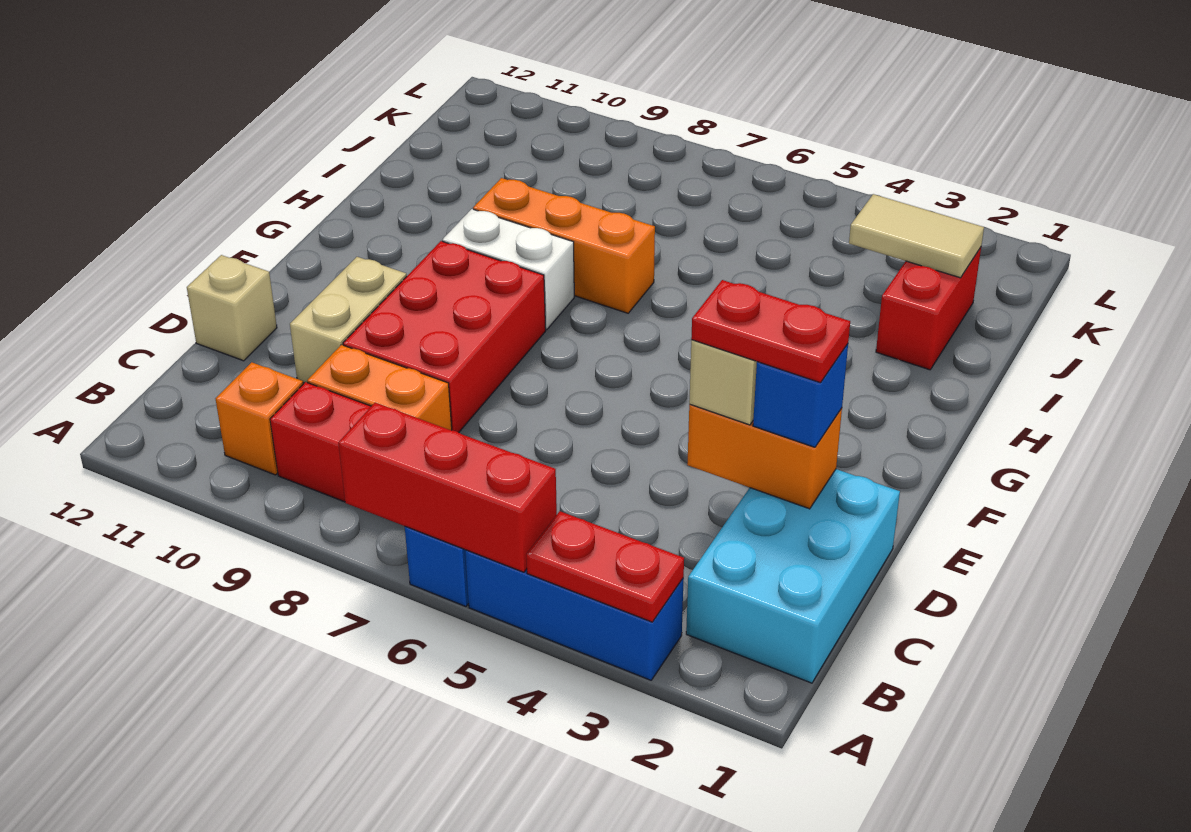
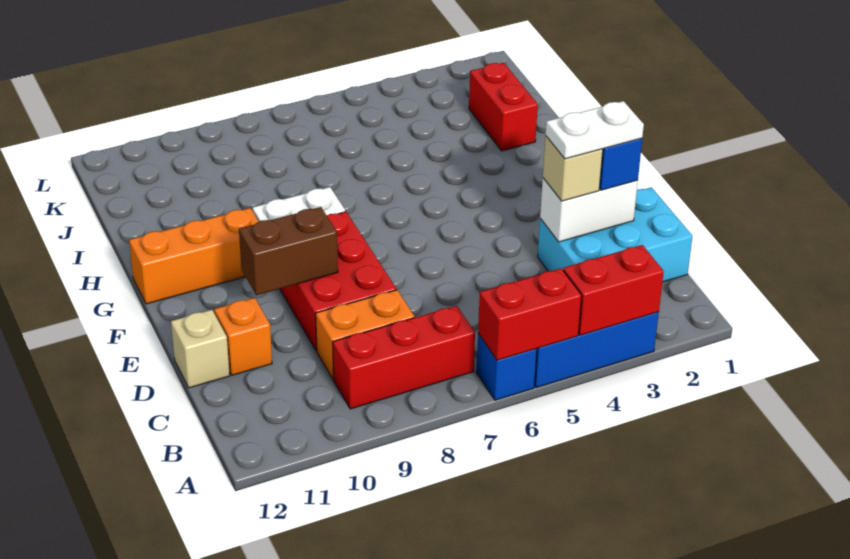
red plate A3:A4 level 2 -> red brick A3:A4 level 2
red brick A5:A7 level 2 -> red brick A5:A6 level 2
cyan brick B1:D2 level 1 -> cyan brick C1:D3 level 1
orange brick B10 level 1 -> orange brick D11 level 1
orange brick D2:D3 level 2 -> white brick D2:D3 level 2
red plate D2:D3 level 4 -> white plate D2:D3 level 4
tan brick D10:E10 level 1 -> none
none -> brown brick E9:E10 level 2
orange brick H7:H9 level 1 -> orange brick G10:G12 level 1
tan tile J2:J3 level 2 -> none

